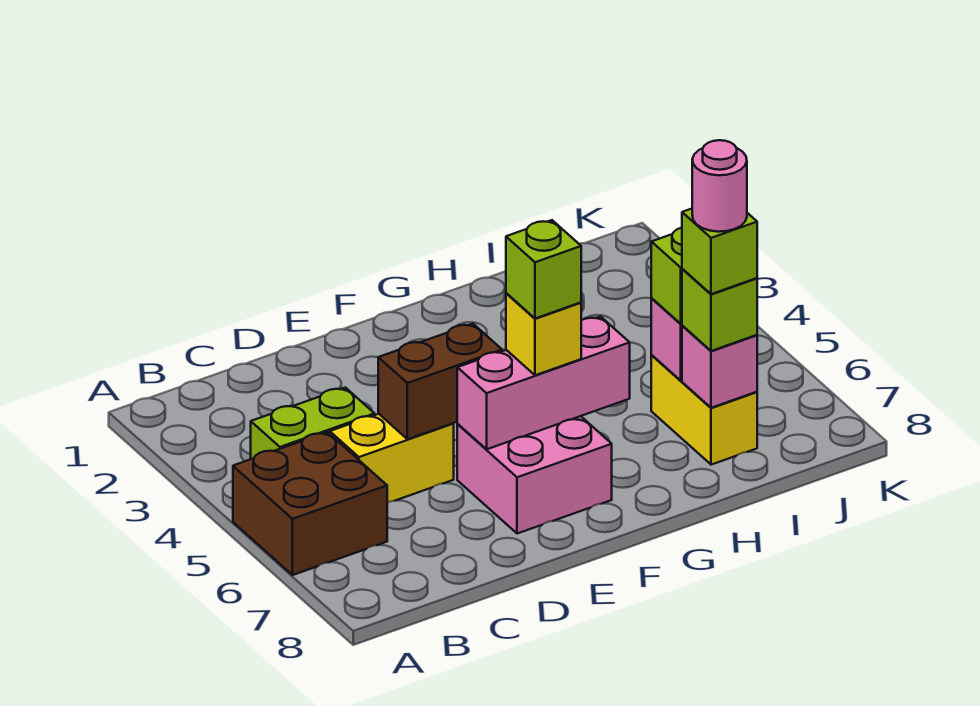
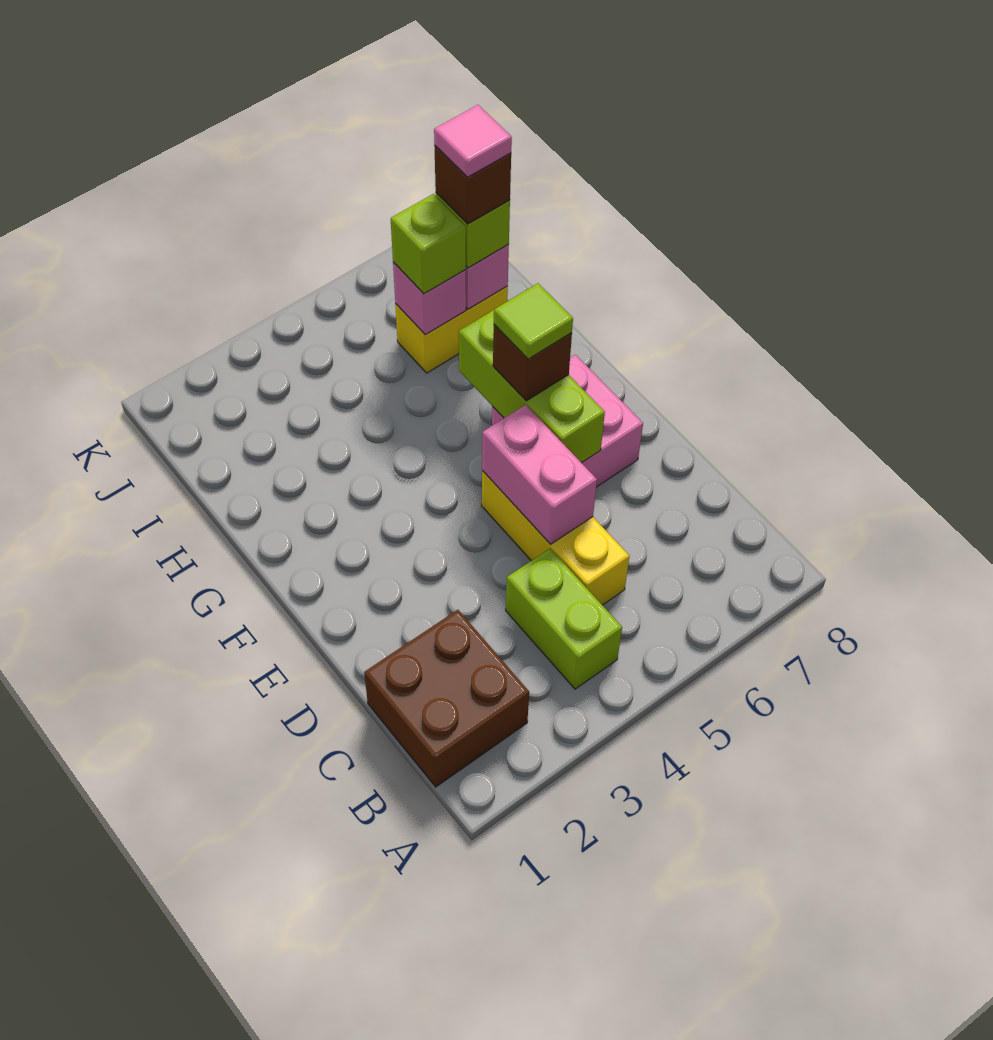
brown brick A5:B6 level 1 -> brown brick B1:C2 level 1
yellow brick C5:D5 level 1 -> yellow brick C5:E5 level 1
brown brick D5:E5 level 2 -> pink brick D5:E5 level 2
pink brick E6:G6 level 2 -> lime brick E6:G6 level 2
yellow brick F6 level 3 -> brown brick F6 level 3
lime brick F6 level 4 -> lime tile F6 level 4
lime brick I7 level 4 -> brown brick I7 level 4
pink round brick I7 level 5 -> pink tile I7 level 5

